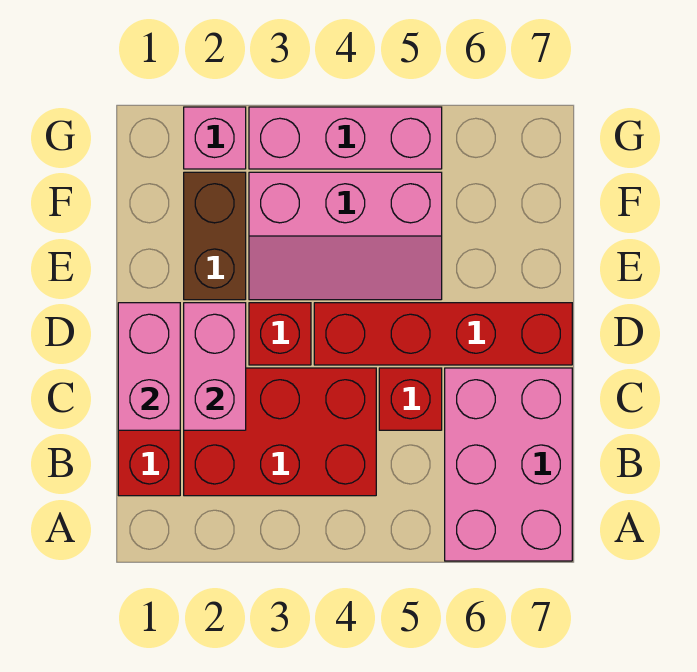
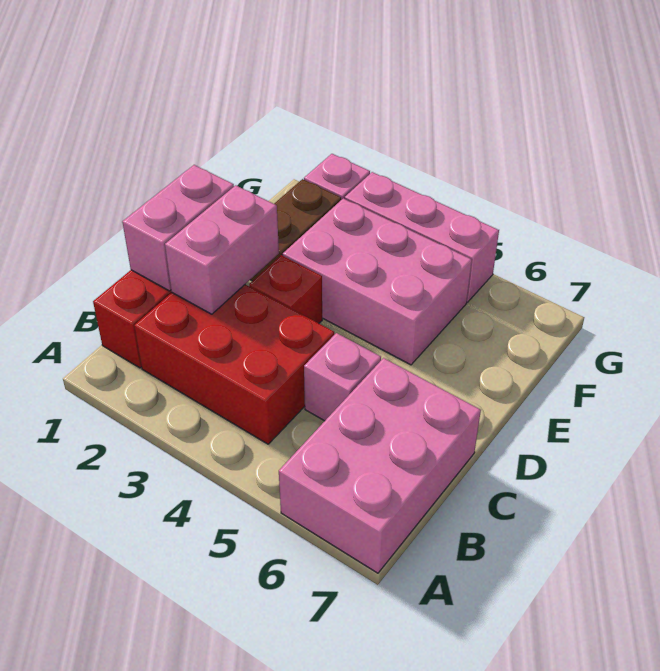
red brick C5 level 1 -> pink brick C5 level 1
red brick D4:D7 level 1 -> none
pink slope E3:F5 level 1 top F -> pink brick E3:F5 level 1

